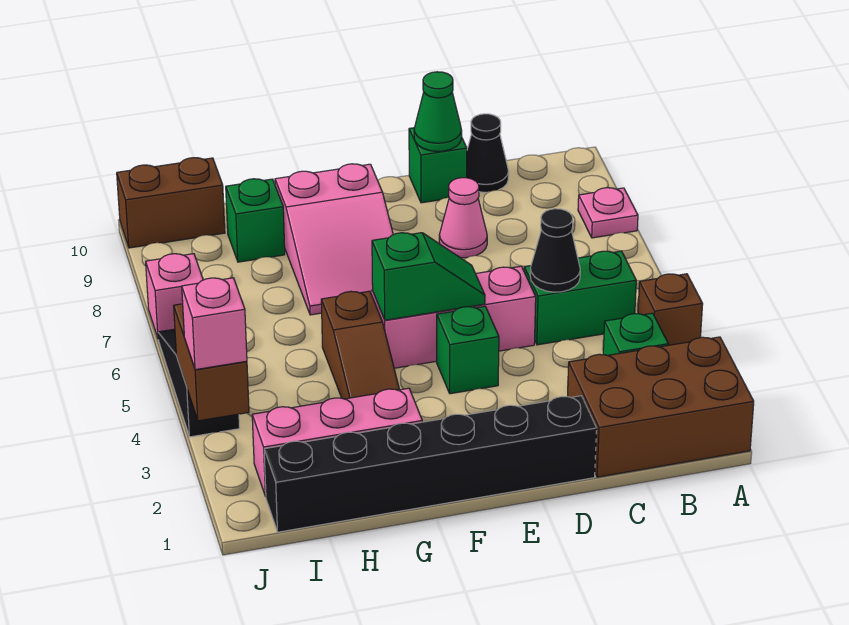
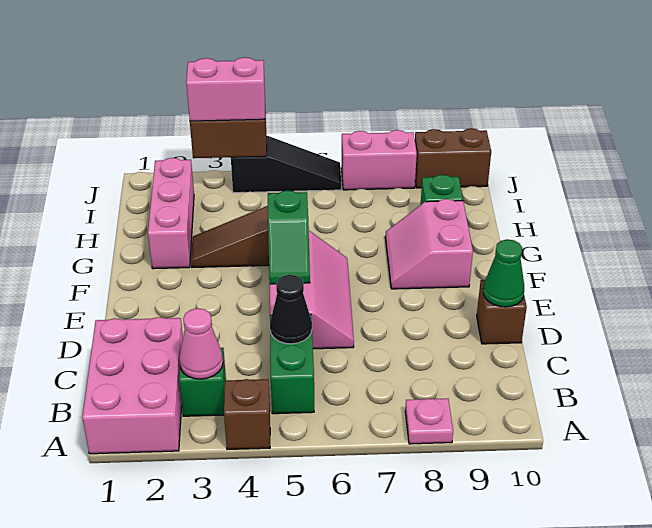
brown brick A1:C2 level 1 -> pink brick A1:C2 level 1
black cone C10 level 1 -> none
black brick D1:I1 level 1 -> none
pink cone D8 level 1 -> pink cone B3 level 2
green brick D10 level 1 -> brown brick D10 level 1
green brick E4 level 1 -> none
pink slope F7:G9 level 1 top 9 -> pink slope F8:G9 level 1 top 9
brown brick I10:J10 level 1 -> brown brick J9:J10 level 1
pink brick J3 level 3 -> pink brick J3:J4 level 3
pink brick J7 level 1 -> pink brick J7:J8 level 1

